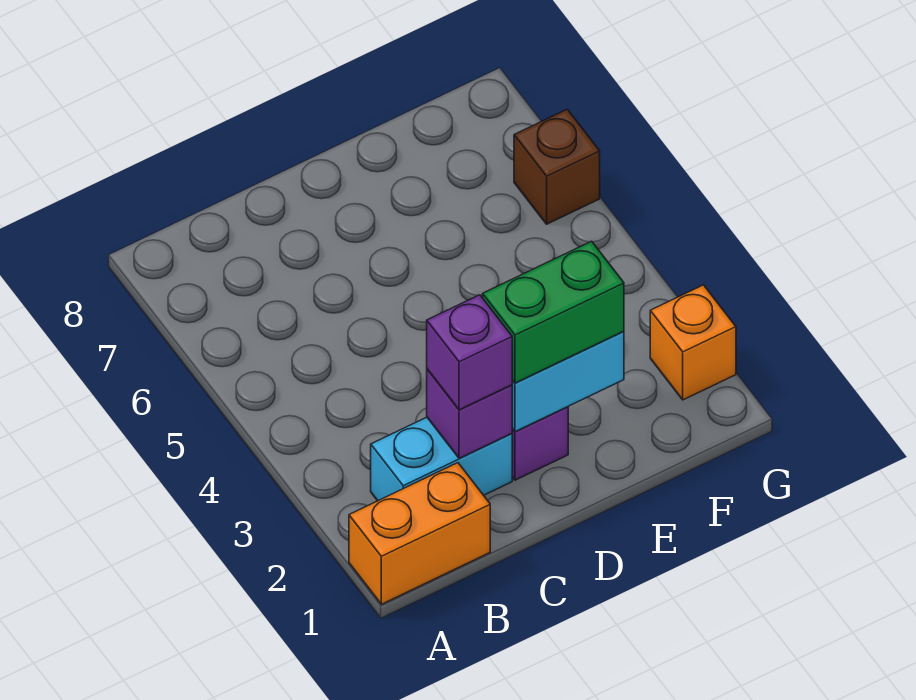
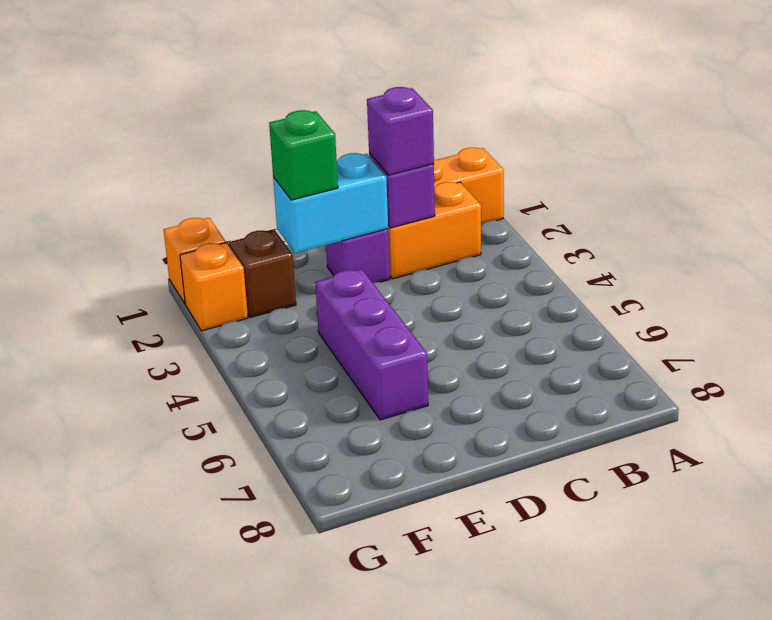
cyan brick B2:C2 level 1 -> orange brick B2:C2 level 1
green brick D2:E2 level 3 -> green brick E2 level 3
none -> purple brick E4:E6 level 1
none -> orange brick G1 level 1
brown brick G6 level 1 -> brown brick F2 level 1

